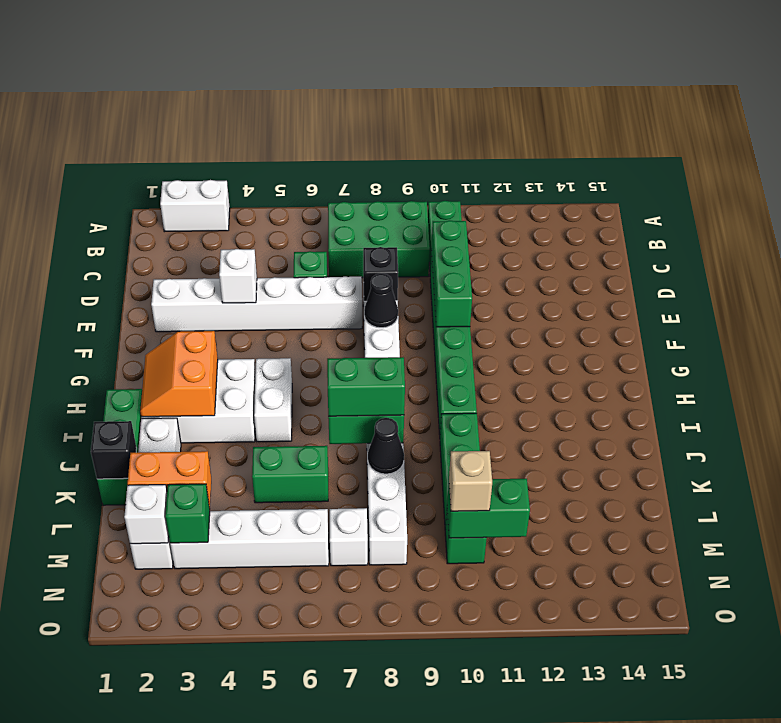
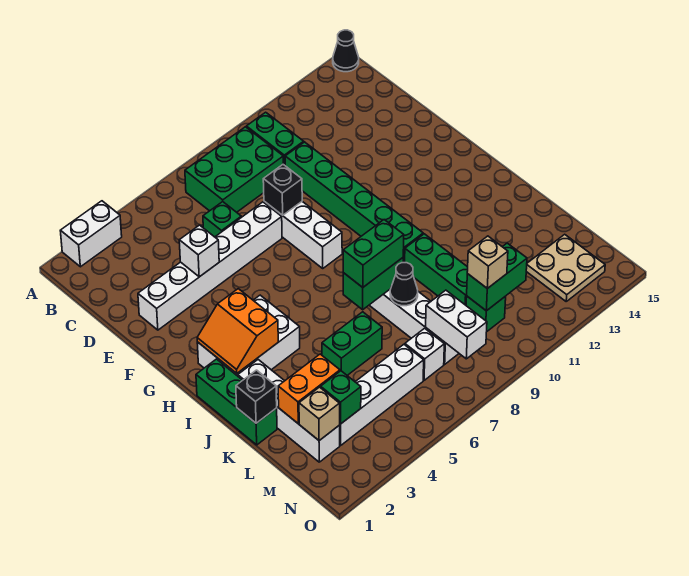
green brick D10:F10 level 2 -> none
black cone F8 level 2 -> black cone A15 level 1
white brick H5:I5 level 1 -> white brick M8:N8 level 2
white brick M2 level 2 -> tan brick M2 level 2
none -> tan plate M13:N14 level 1

